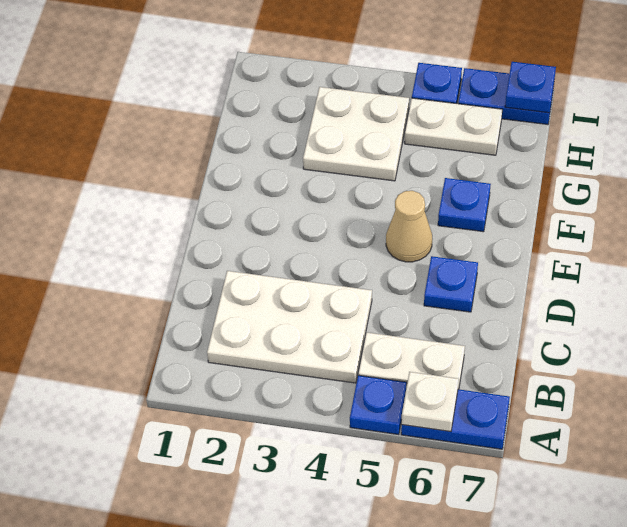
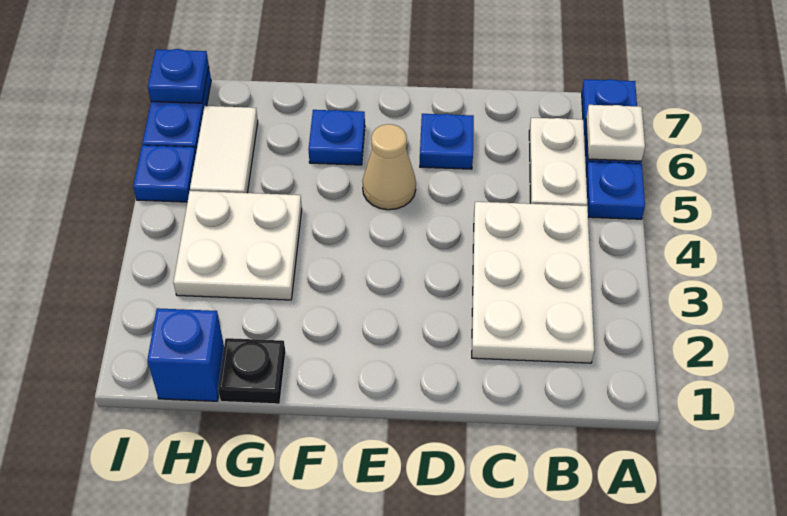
none -> black plate G1 level 1
none -> blue brick H1 level 1
white plate H5:H6 level 1 -> white tile H5:H6 level 1

